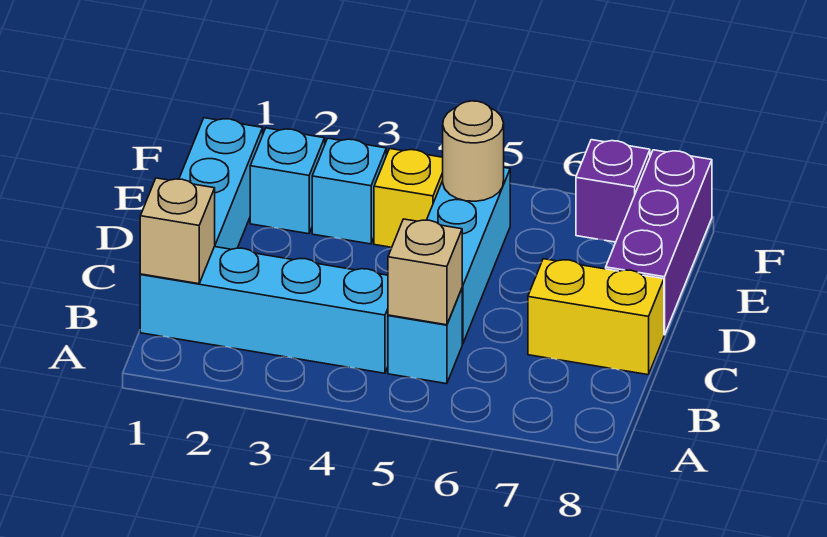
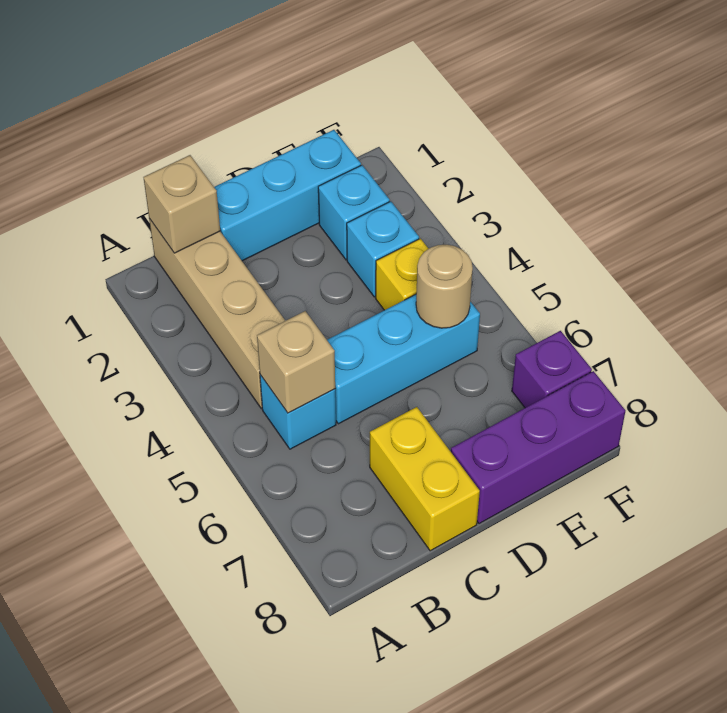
cyan brick B1:B4 level 1 -> tan brick B1:B4 level 1

